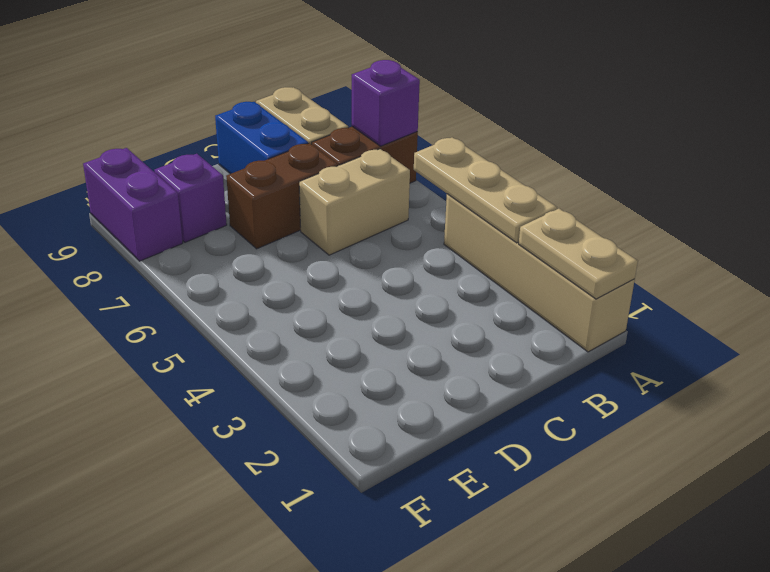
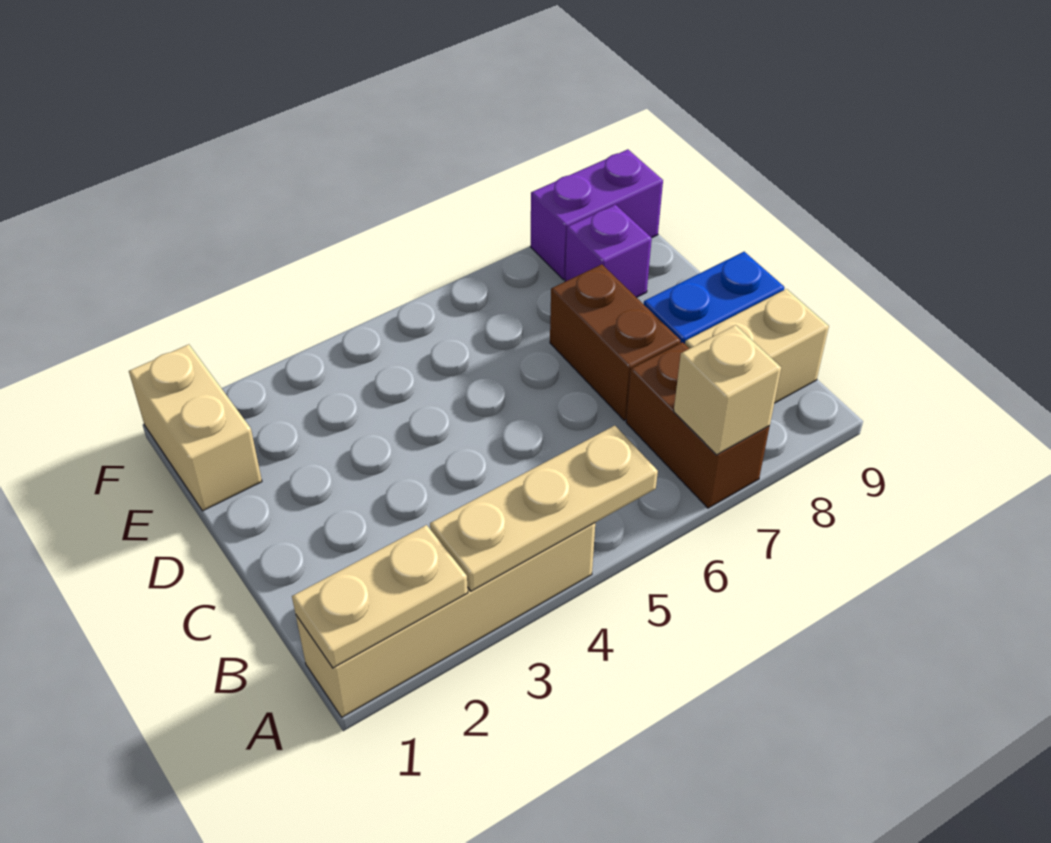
purple brick A7 level 2 -> tan brick A7 level 2
tan brick B6:C6 level 1 -> tan brick E1:F1 level 1

